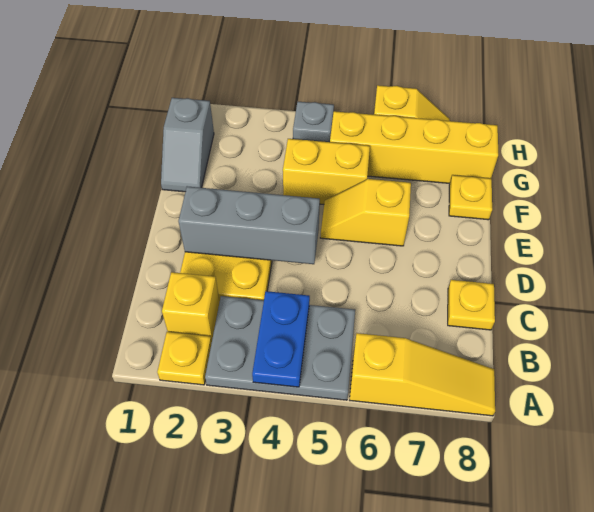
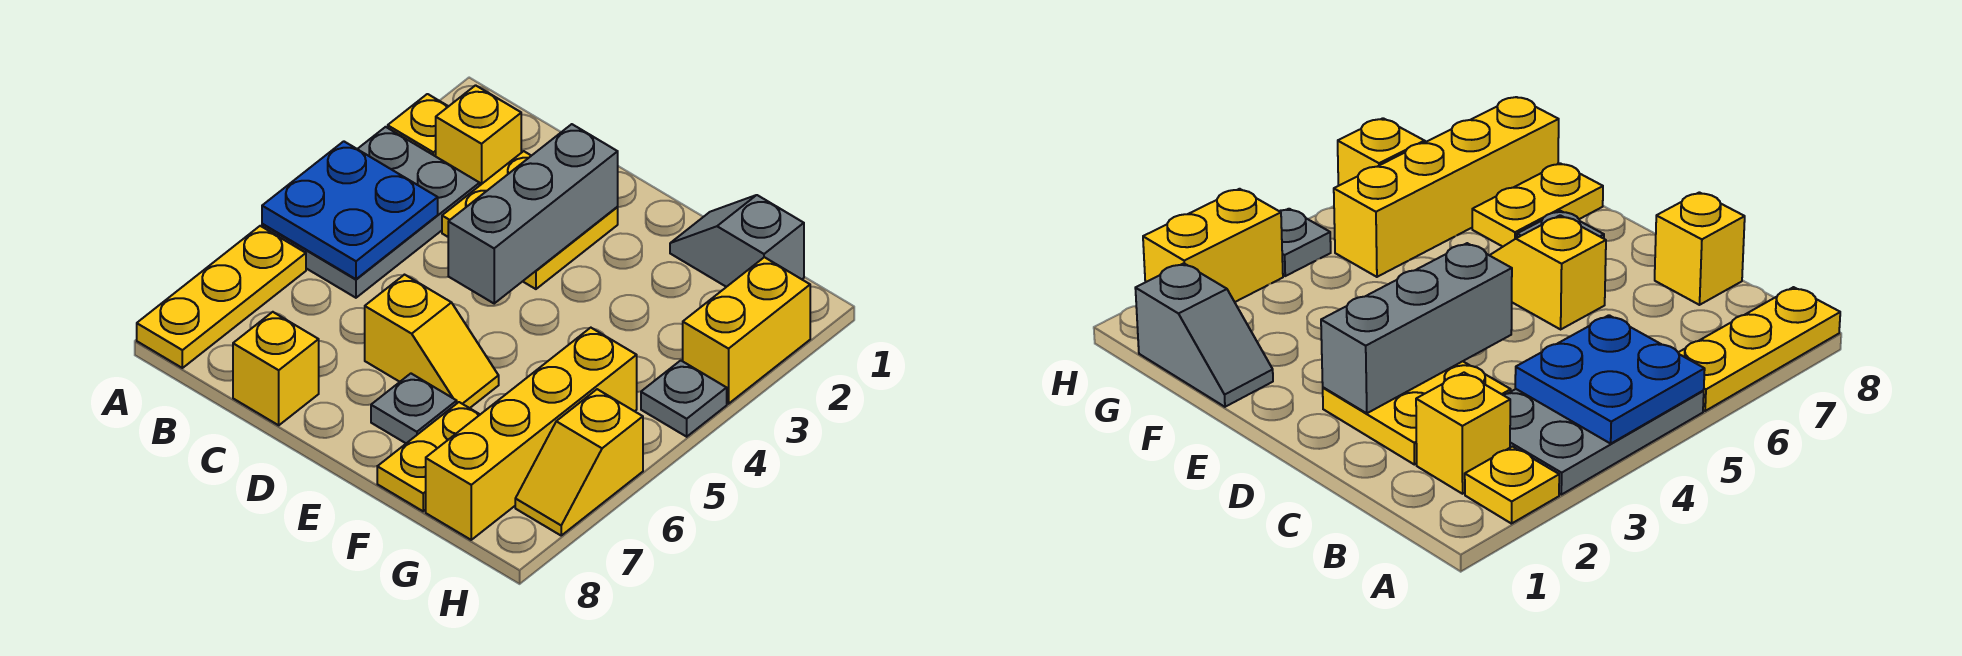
blue plate A4:B4 level 2 -> blue plate A4:B5 level 2
yellow slope A6:A8 level 1 top 6 -> yellow plate A6:A8 level 1
yellow plate C8 level 1 -> yellow brick C8 level 1
yellow slope E5:E6 level 1 top 6 -> yellow slope D6:E6 level 1 top D
none -> grey plate E7 level 1
yellow brick F4:F5 level 1 -> yellow brick H2:H3 level 1
yellow plate F8 level 1 -> yellow plate F7:F8 level 1

